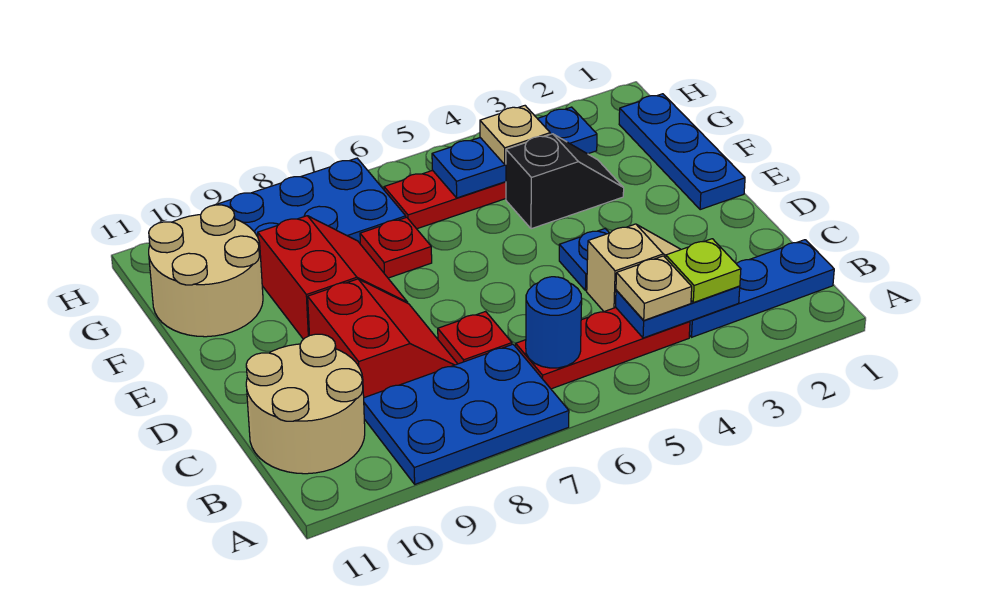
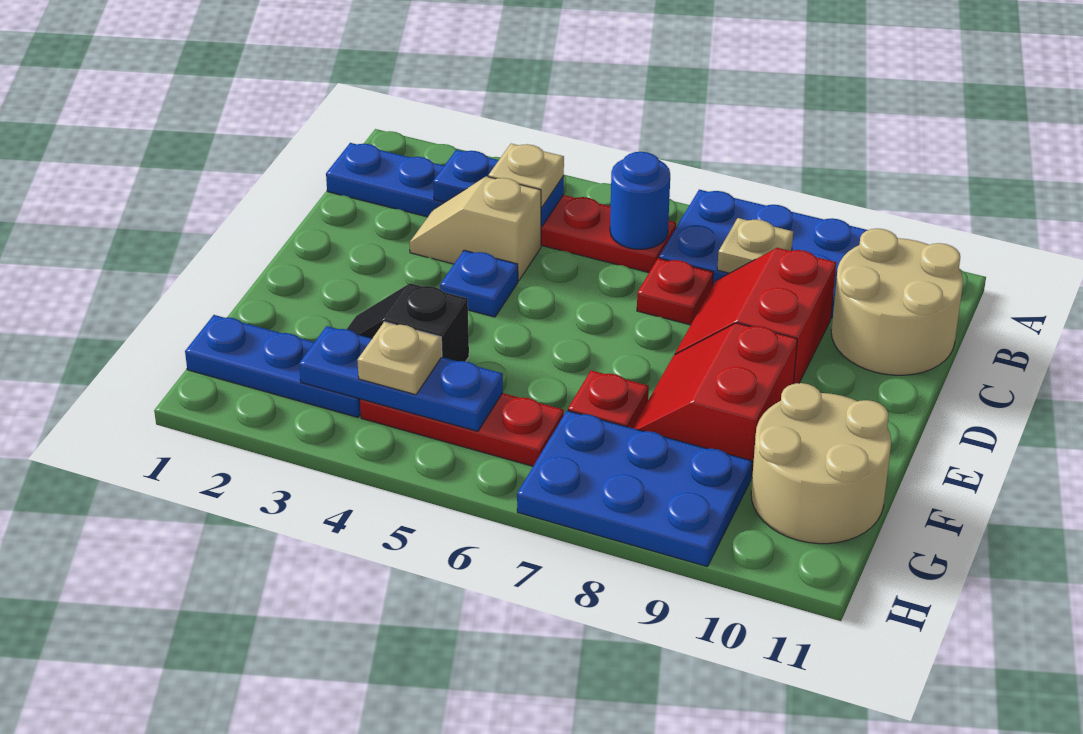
lime plate B3 level 3 -> none
none -> tan plate B8 level 2
blue plate E1:G1 level 1 -> blue plate G1:G3 level 1

